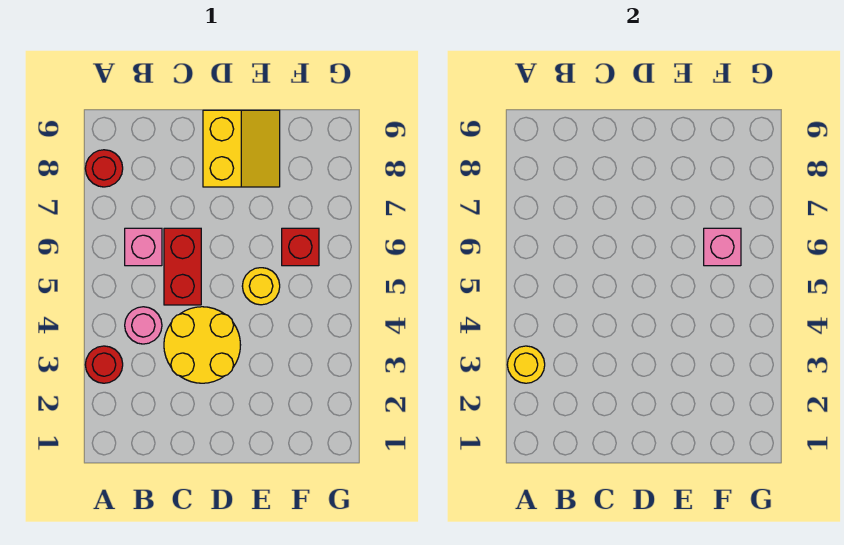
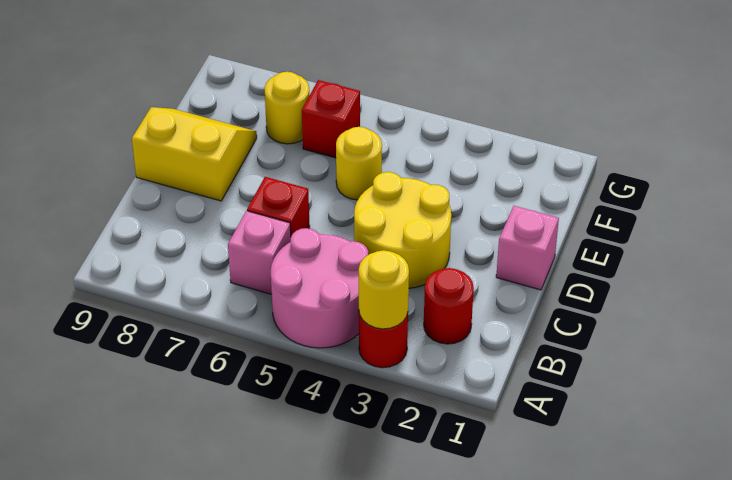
red round brick A8 level 1 -> red round brick B2 level 1
pink round brick B4 level 1 -> pink round brick A4:B5 level 1
red brick C5:C6 level 1 -> red brick C6 level 1
pink brick F6 level 2 -> pink brick D1 level 1
none -> yellow round brick F7 level 1

